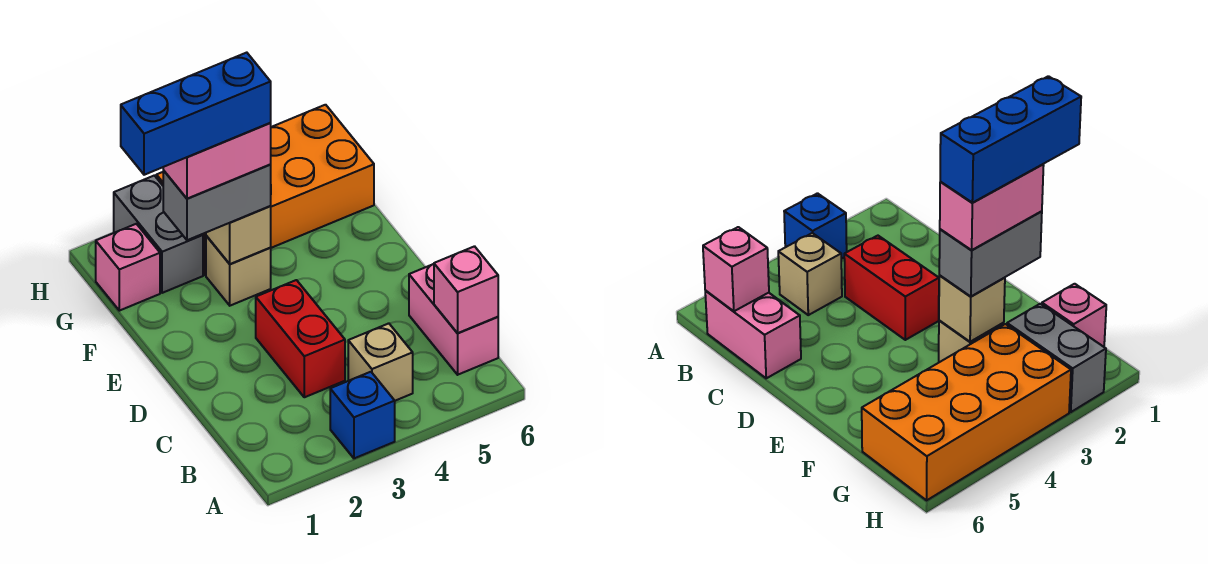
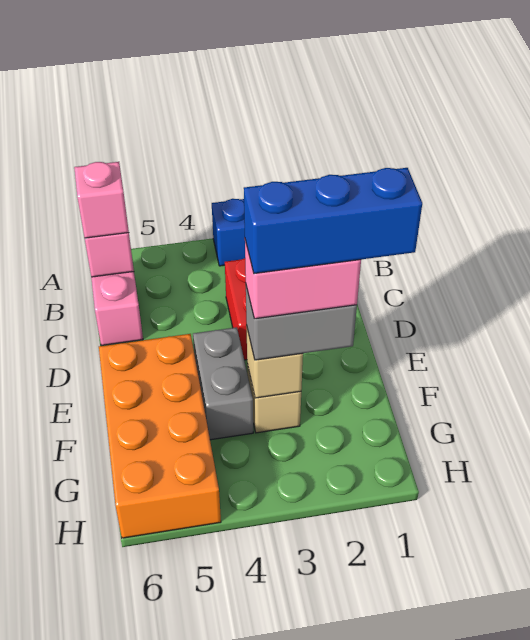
tan brick B4 level 1 -> none
pink brick G1 level 1 -> pink brick B6 level 3
grey brick G2:H2 level 1 -> grey brick E4:F4 level 1
orange brick G3:H6 level 1 -> orange brick E5:H6 level 1

